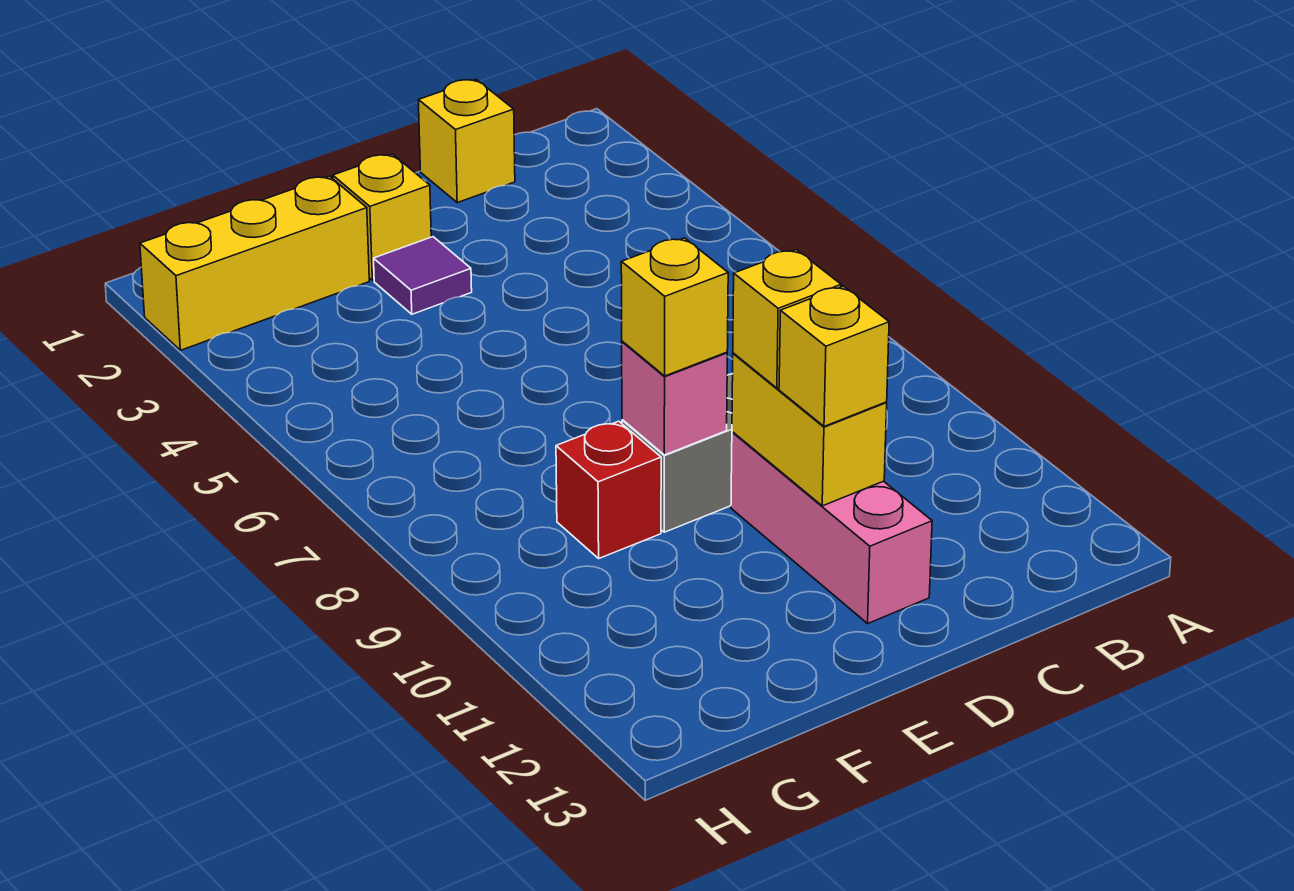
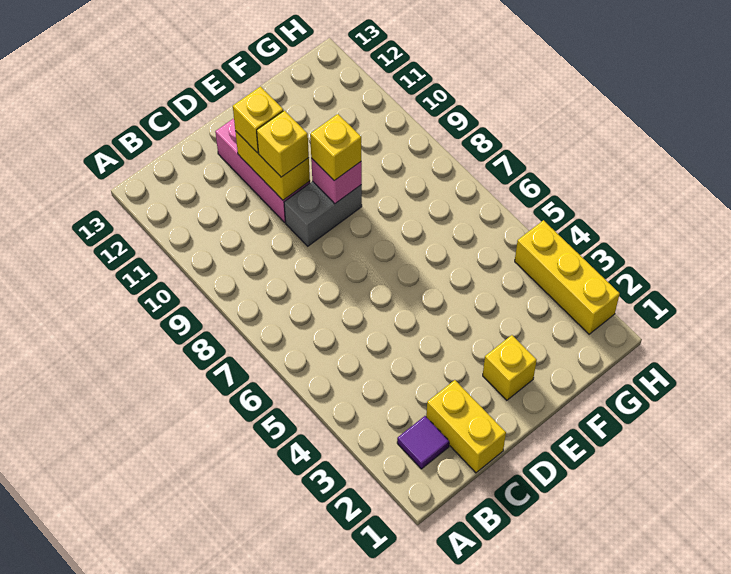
yellow brick C1 level 1 -> yellow brick C1:C2 level 1
purple tile E3 level 1 -> purple tile B2 level 1
yellow brick F2:H2 level 1 -> yellow brick H2:H4 level 1
red brick F9 level 1 -> none

